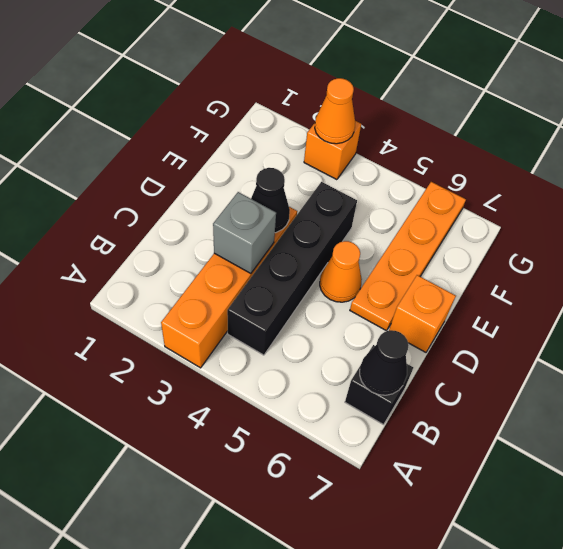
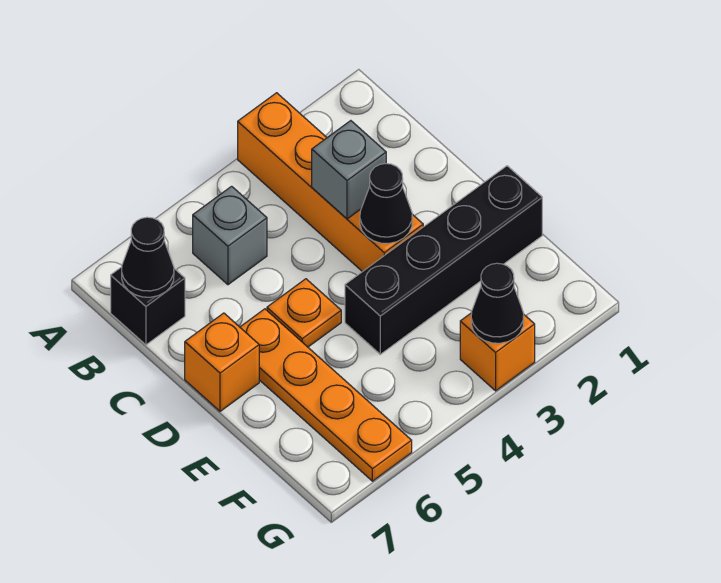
black brick B4:E4 level 1 -> black brick E1:E4 level 1
none -> grey brick B5 level 1
orange cone D5 level 1 -> orange plate D5 level 1
orange cone G3 level 2 -> black cone G3 level 2

